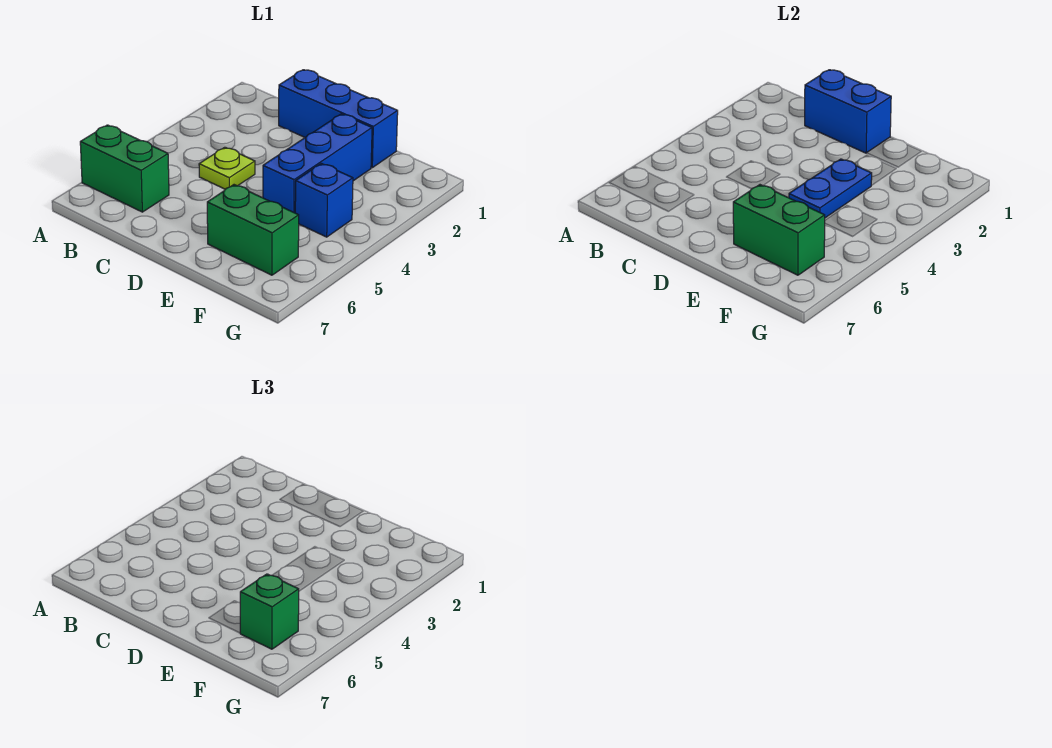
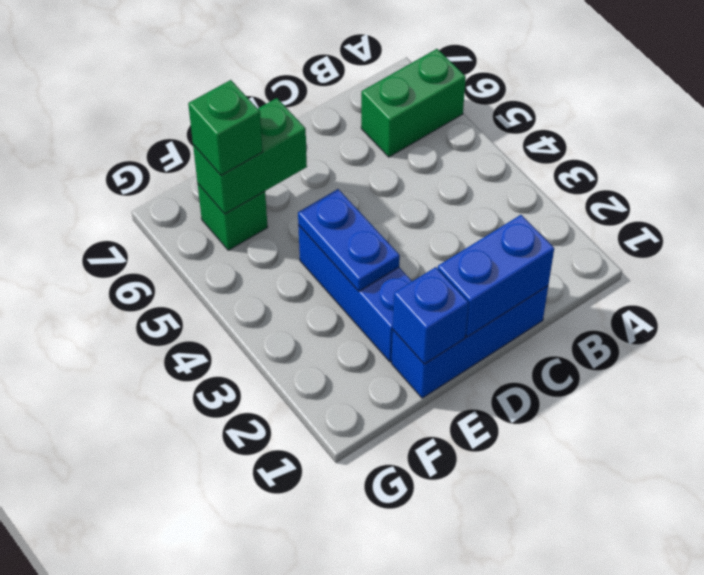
lime plate C4 level 1 -> none
green brick E6:F6 level 1 -> green brick F6 level 1
blue brick F4 level 1 -> blue brick E1 level 2

